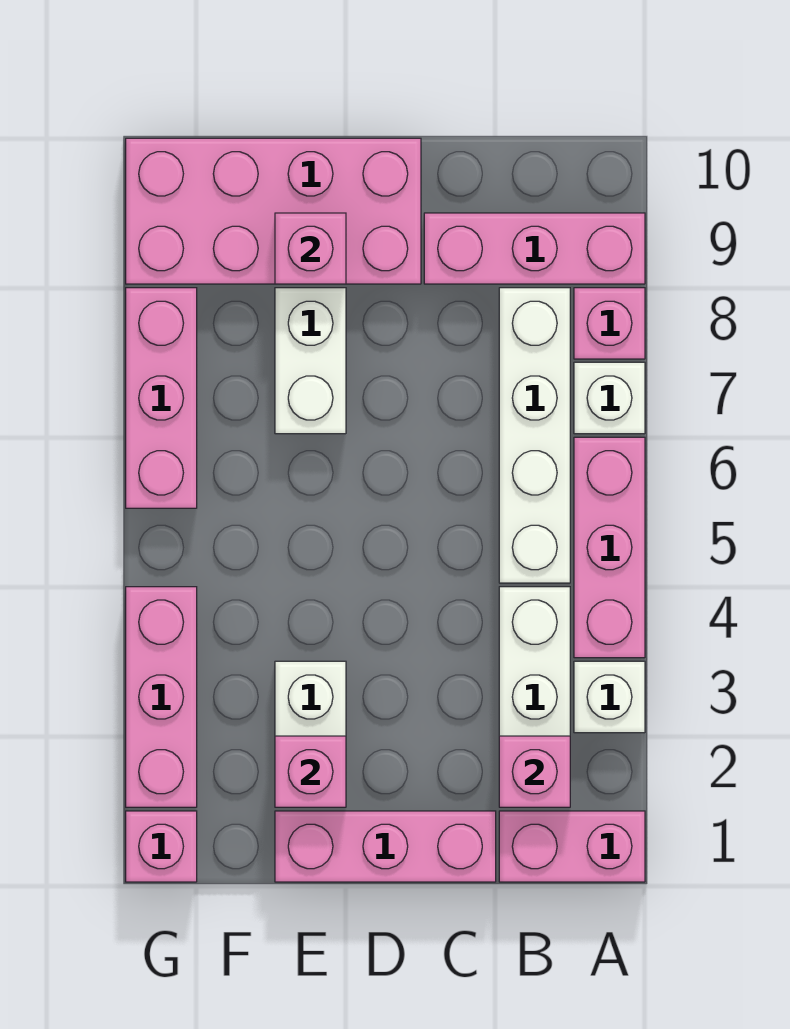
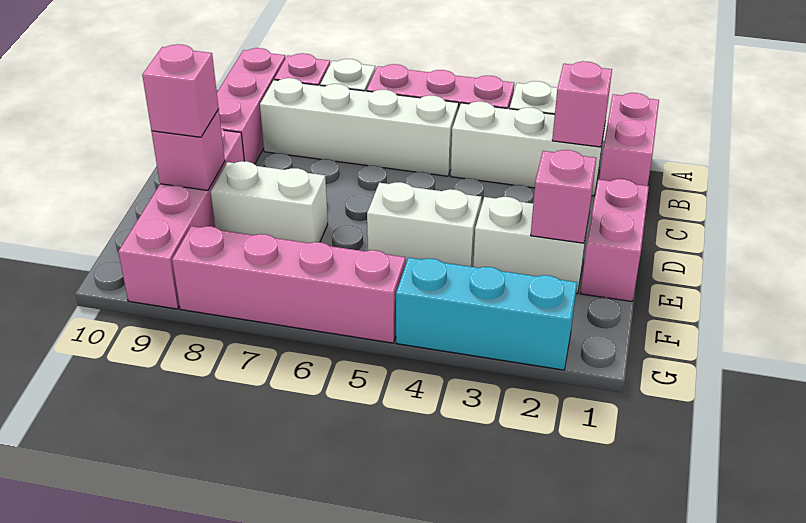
pink brick C1:E1 level 1 -> pink brick D1:E1 level 1
pink brick D9:G10 level 1 -> pink brick D9:G9 level 1
none -> white brick E4:E5 level 1
pink brick G1 level 1 -> pink brick E9 level 3
pink brick G2:G4 level 1 -> cyan brick G2:G4 level 1
pink brick G6:G8 level 1 -> pink brick G5:G8 level 1

